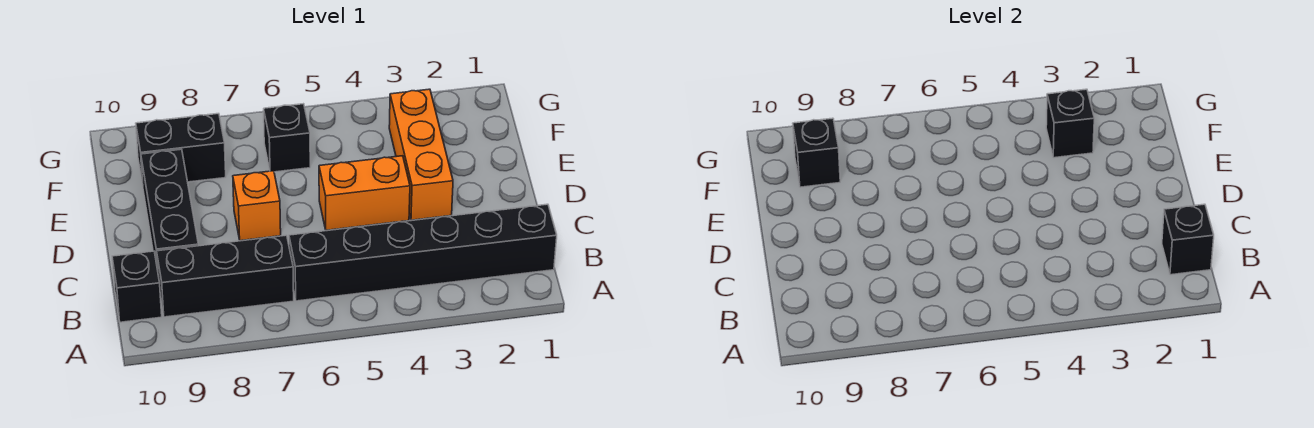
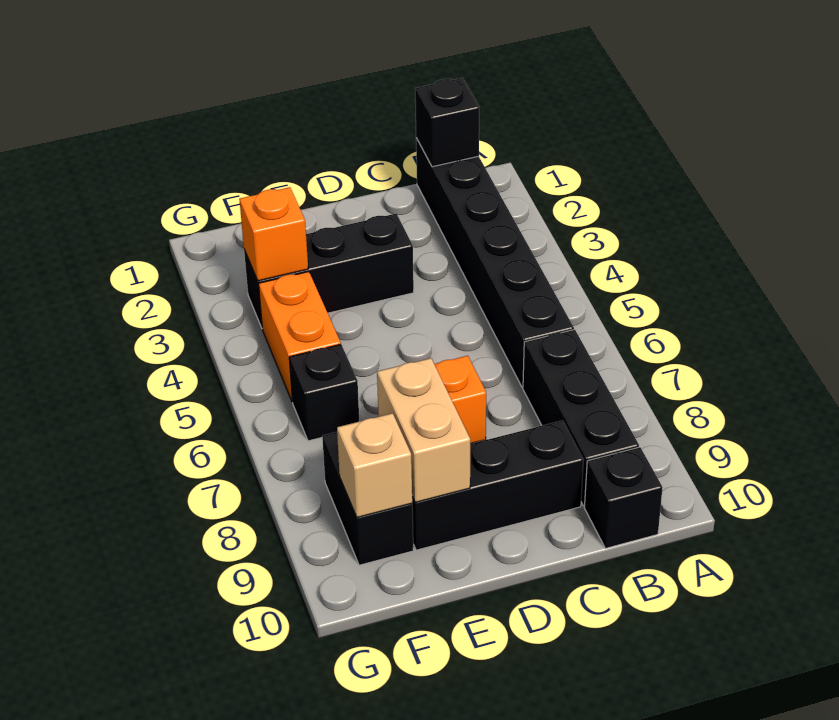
orange brick D3:F3 level 1 -> black brick D3:F3 level 1
orange brick D4:D5 level 1 -> orange brick F4:F5 level 1
none -> tan brick E8:E9 level 2
black brick F3 level 2 -> orange brick F3 level 2
black brick F9 level 2 -> tan brick F9 level 2

